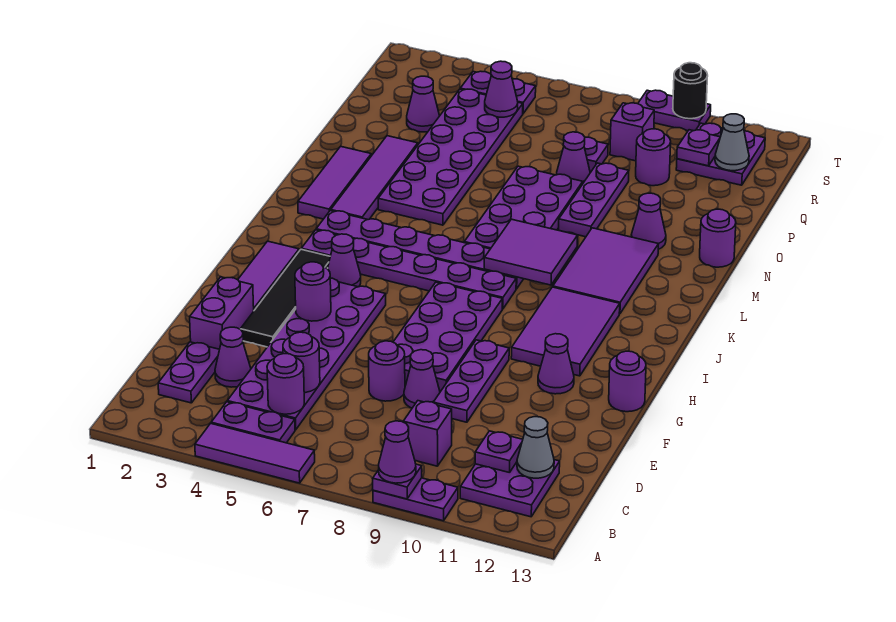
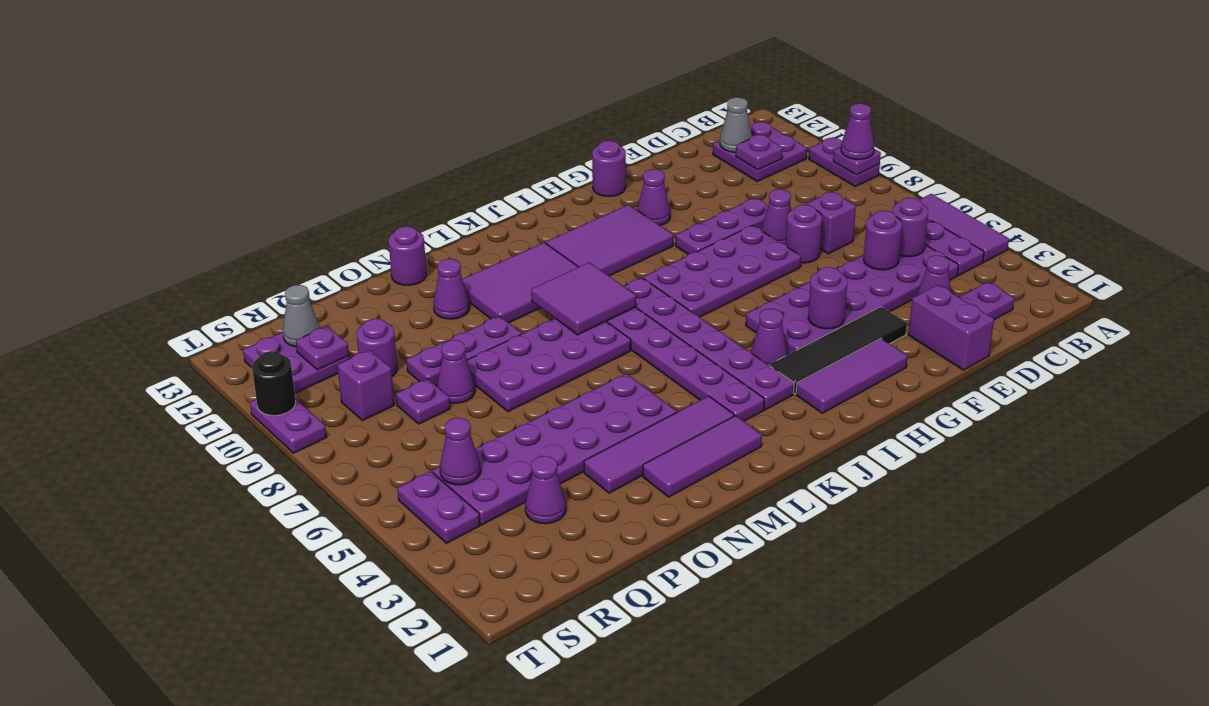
purple brick C9 level 1 -> purple brick D7 level 1
purple brick E2:F2 level 1 -> purple brick E1:E2 level 1

